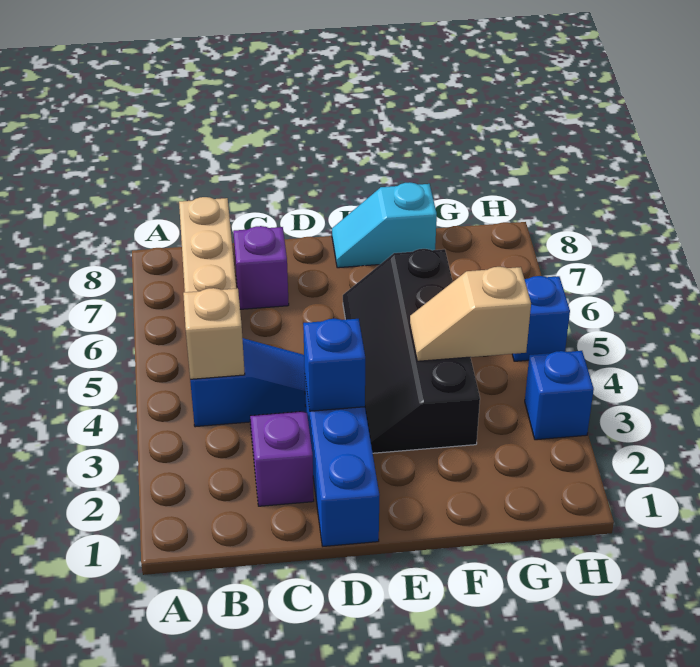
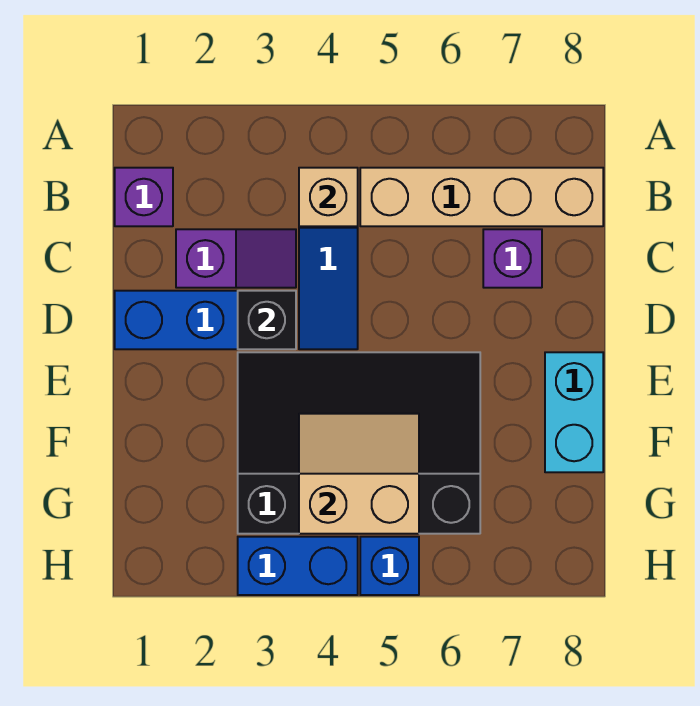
none -> purple brick B1 level 1
blue brick D3 level 2 -> black brick D3 level 2
black slope E3:F6 level 1 top F -> black slope E3:G6 level 1 top G
cyan slope E8:F8 level 1 top F -> cyan brick E8:F8 level 1
tan slope F4:G4 level 2 top G -> tan slope F4:G5 level 2 top G
blue brick H3 level 1 -> blue brick H3:H4 level 1

